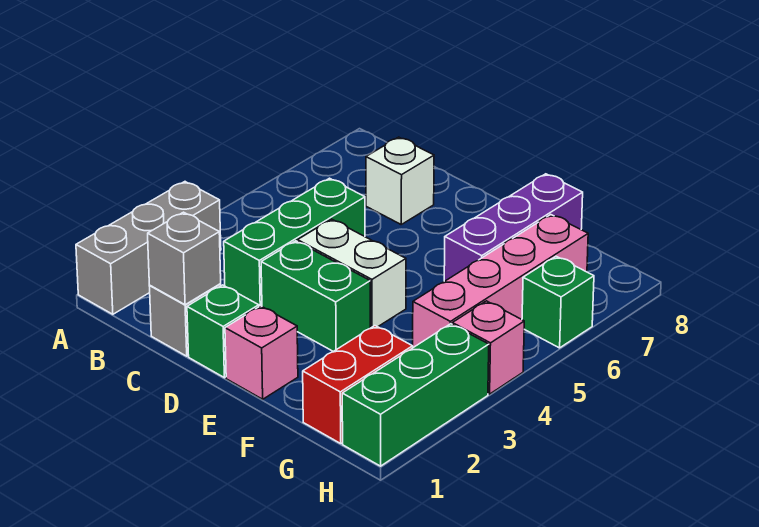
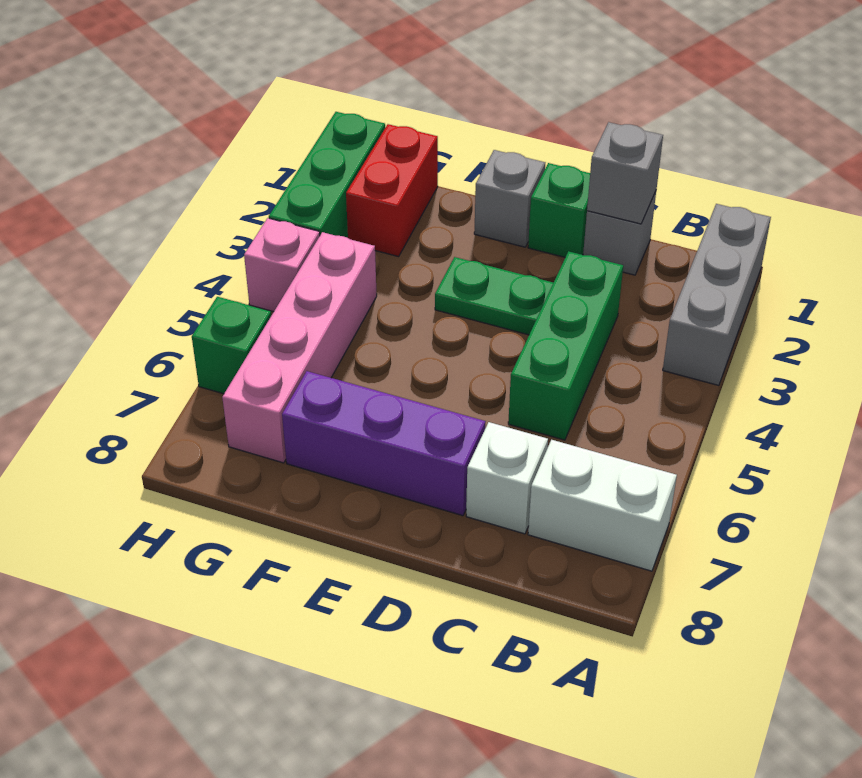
green brick D3:E3 level 1 -> green plate D3:E3 level 1
white brick D4:E4 level 1 -> white brick A7:B7 level 1
pink brick E1 level 1 -> grey brick E1 level 1
purple brick F6:F8 level 1 -> purple brick D7:F7 level 1

